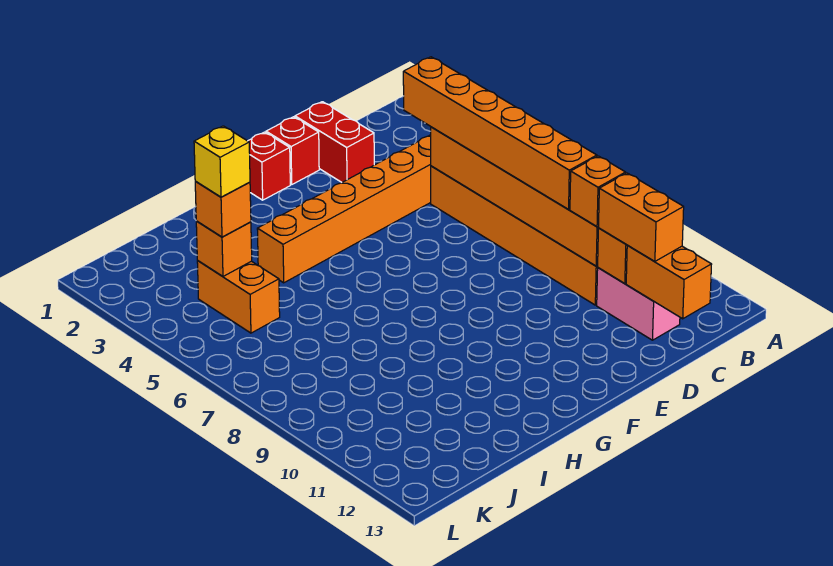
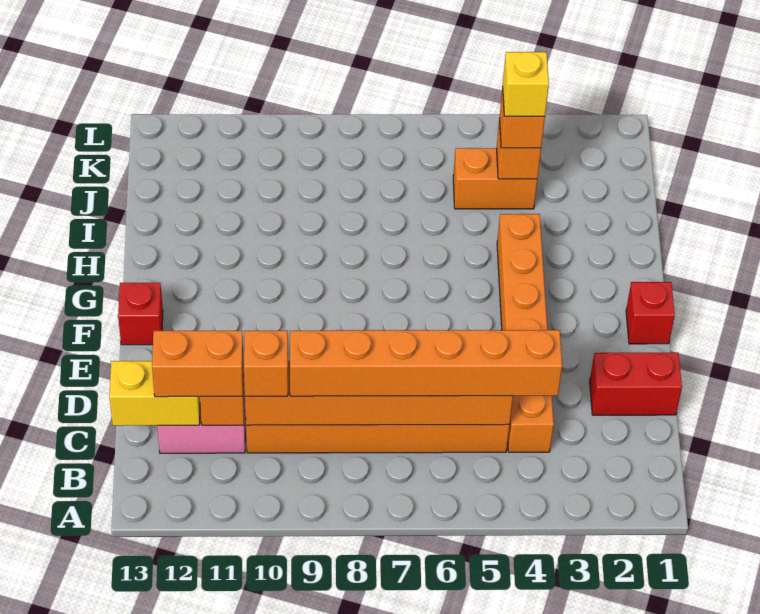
orange brick C12:C13 level 2 -> yellow brick C12:C13 level 2
red brick E1 level 1 -> red brick F13 level 1

